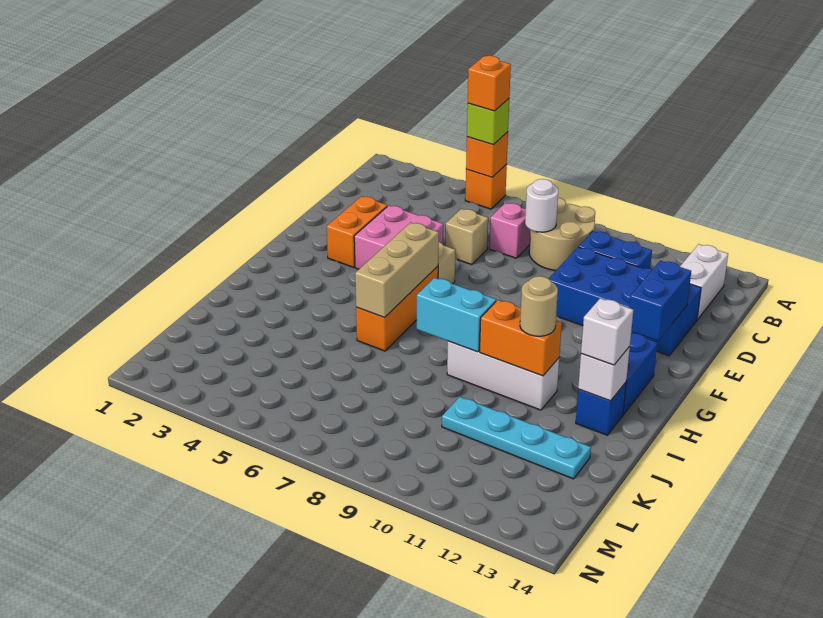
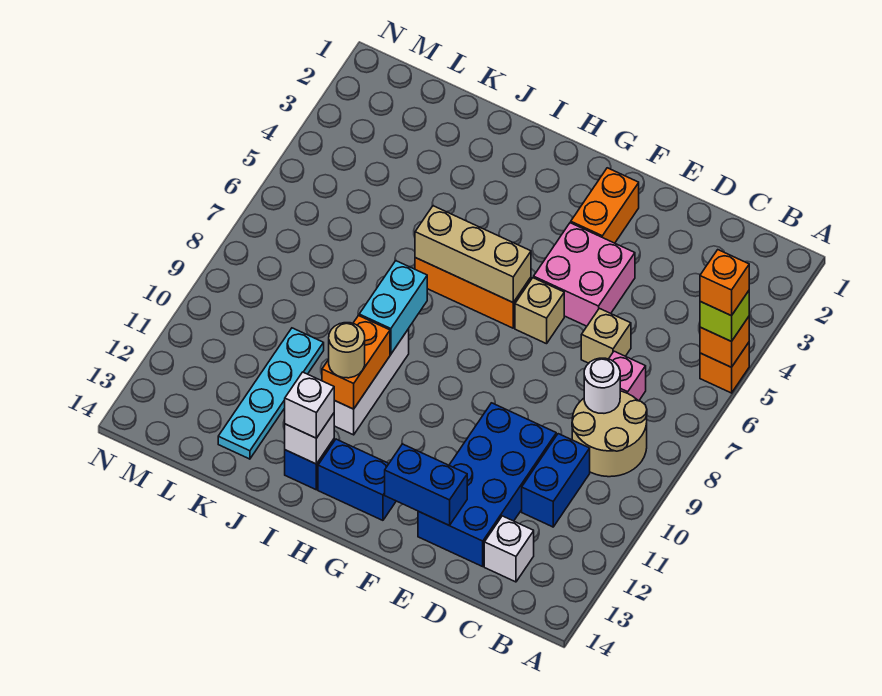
white brick B13:C13 level 1 -> white brick C13 level 1
orange brick E3:F3 level 1 -> orange brick F2:F3 level 1

